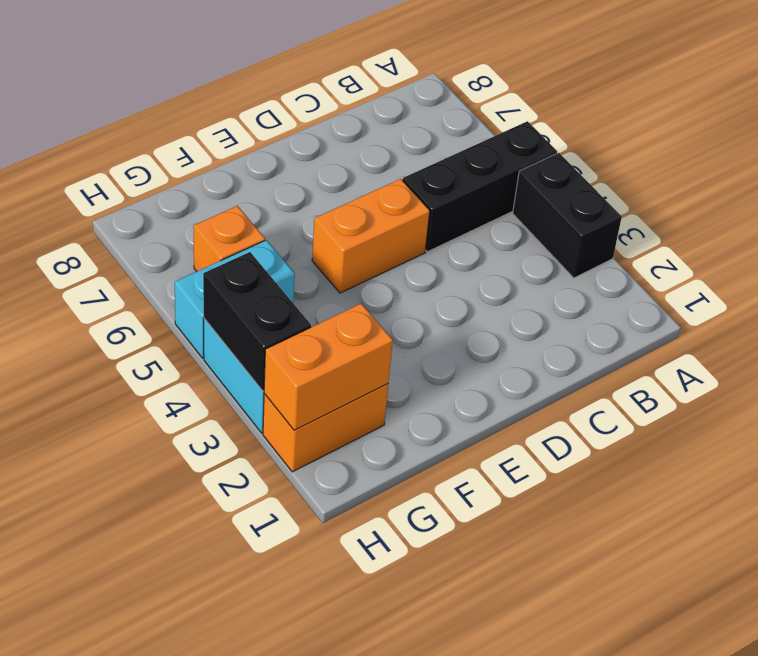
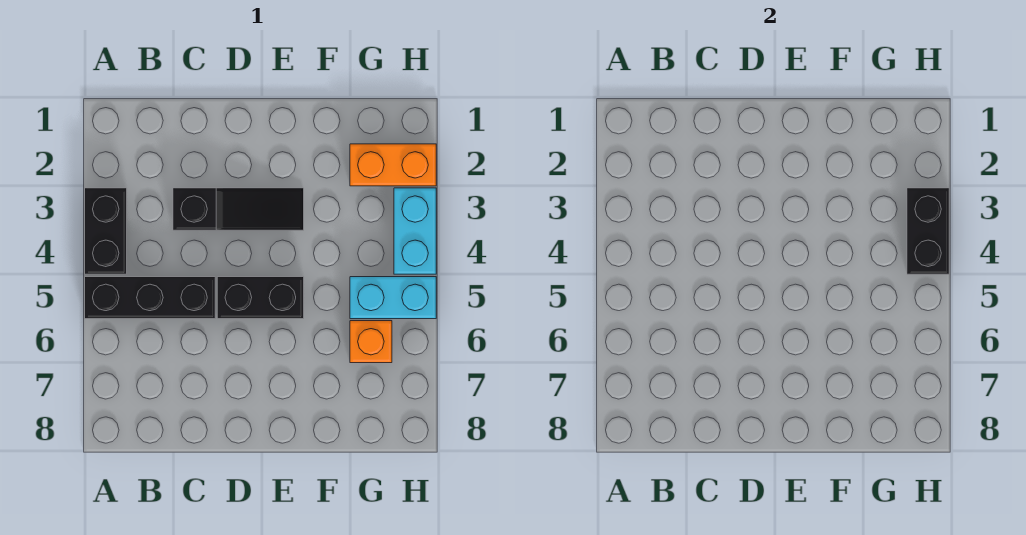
none -> black slope C3:E3 level 1 top C
orange brick D5:E5 level 1 -> black brick D5:E5 level 1
orange brick G2:H2 level 2 -> none

